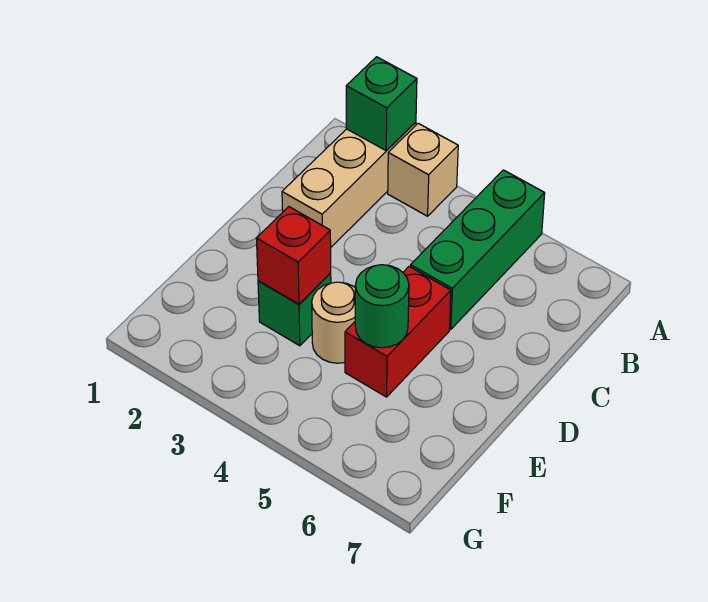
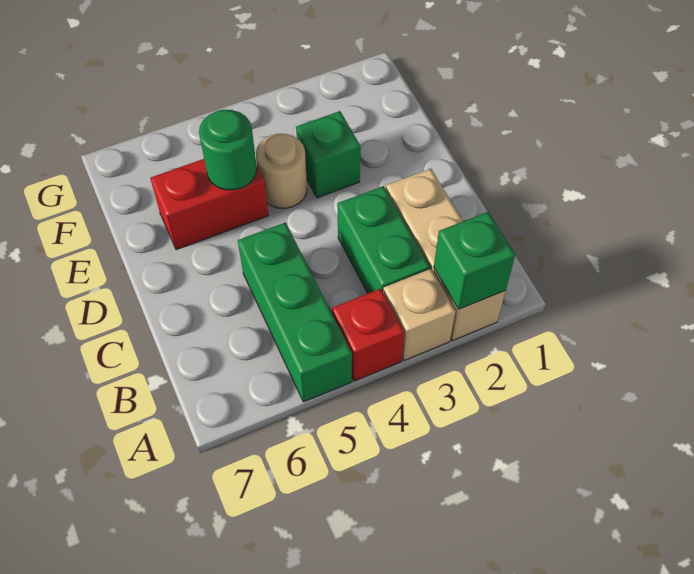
none -> green brick B3:C3 level 1
red brick D5:E5 level 1 -> red brick E5:E6 level 1
red brick E3 level 2 -> red brick A4 level 1

